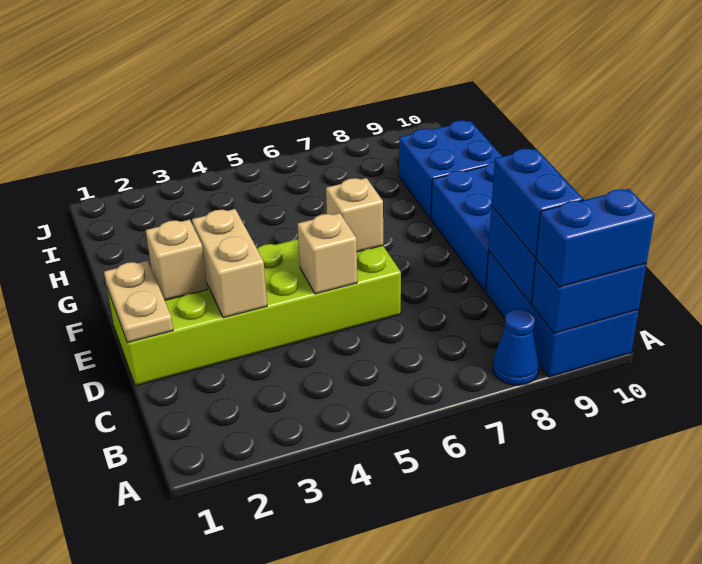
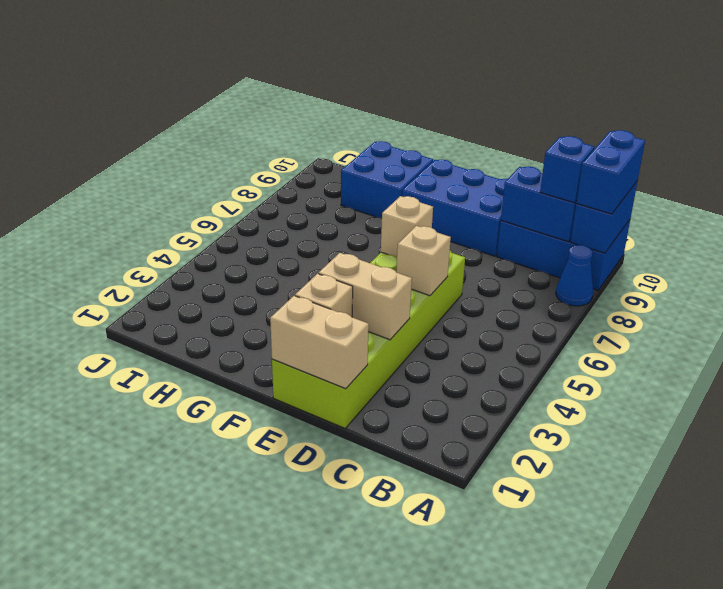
blue brick B9:C9 level 3 -> blue brick B9 level 3
tan plate D1:E1 level 2 -> tan brick D1:E1 level 2

